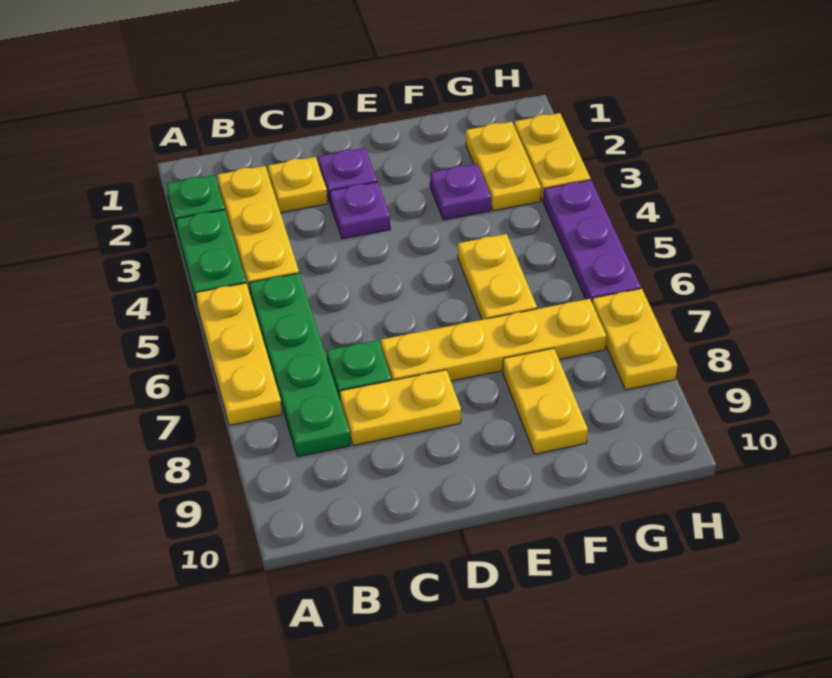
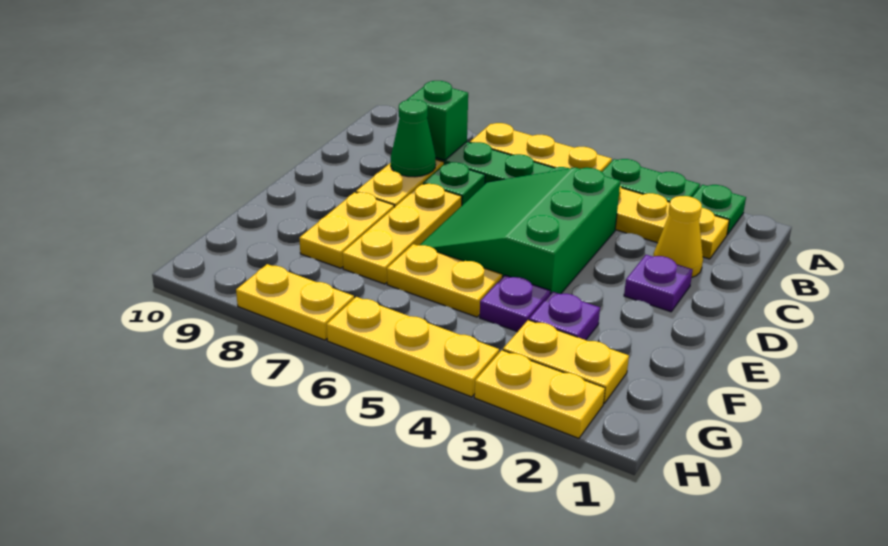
none -> green brick B8 level 2
yellow plate C2 level 1 -> yellow cone C2 level 1
none -> green slope C4:E6 level 1 top 4
none -> green cone C8 level 2
purple plate D3 level 1 -> purple plate F4 level 1
yellow plate D7:G7 level 1 -> yellow plate D7:F7 level 1
yellow plate F8:F9 level 1 -> yellow plate E8:F8 level 1
purple plate H4:H6 level 1 -> yellow plate H4:H6 level 1

